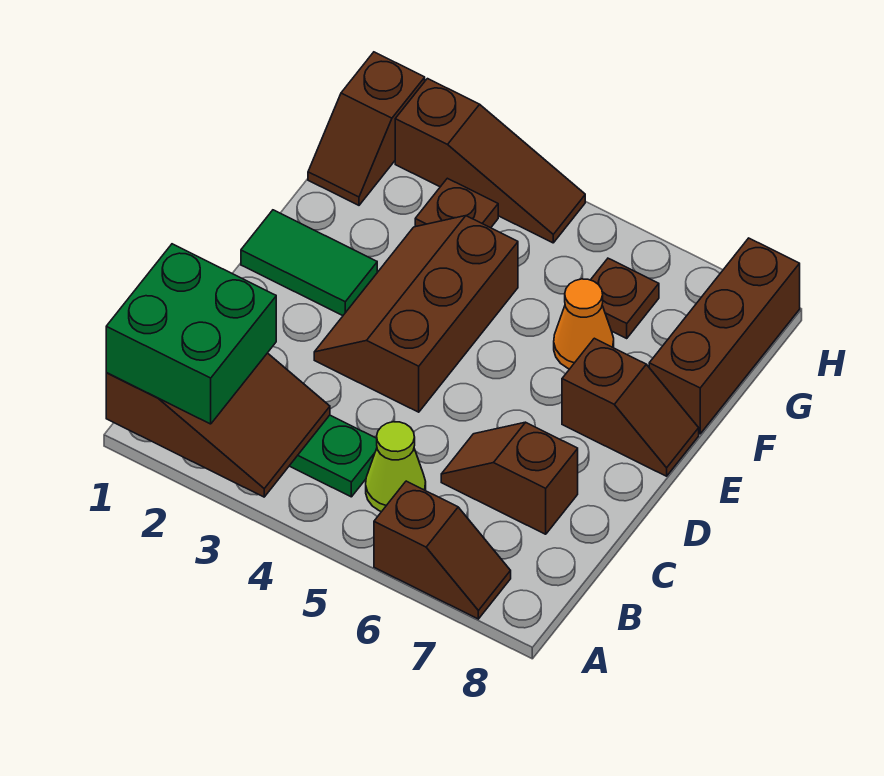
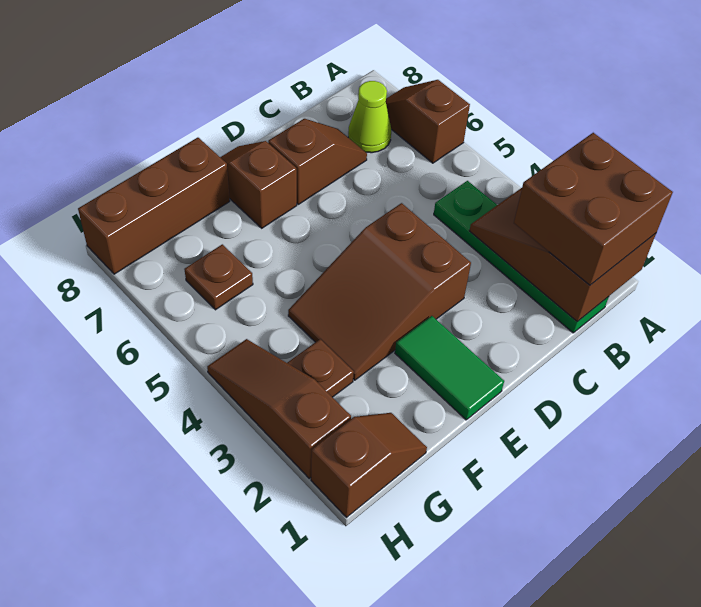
green brick A1:B2 level 3 -> brown brick A1:B2 level 3
lime cone B5 level 1 -> lime cone B7 level 1
brown slope C6:C7 level 1 top 7 -> brown slope C7:D7 level 1 top D
brown slope D3:F4 level 1 top 4 -> brown slope D3:F4 level 1 top D
orange cone F6 level 1 -> none

